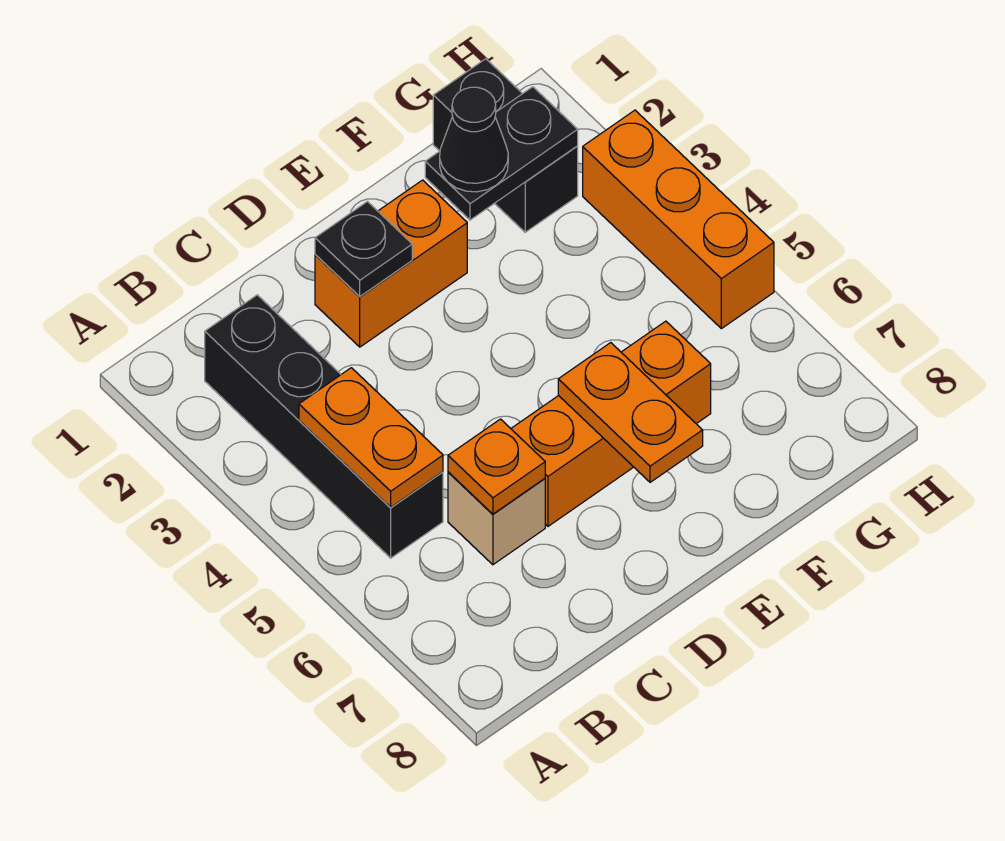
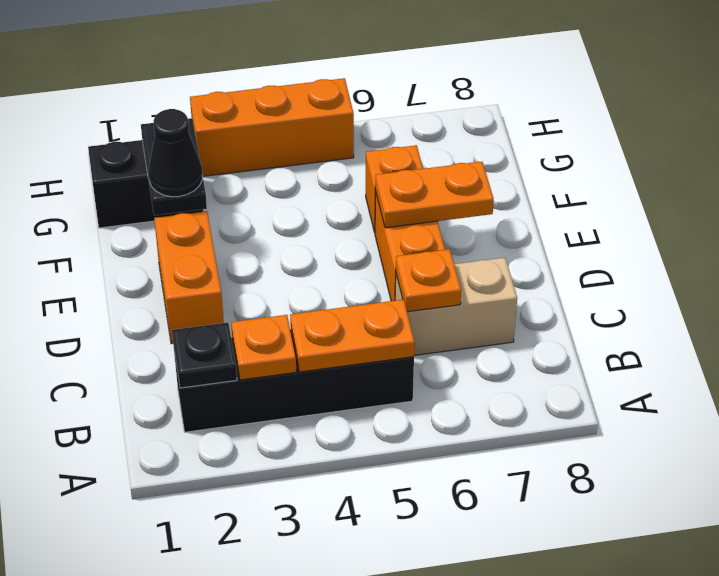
none -> orange plate B3 level 2
tan brick C6 level 1 -> tan brick C6:C7 level 1
black plate D2 level 2 -> black plate B2 level 2

